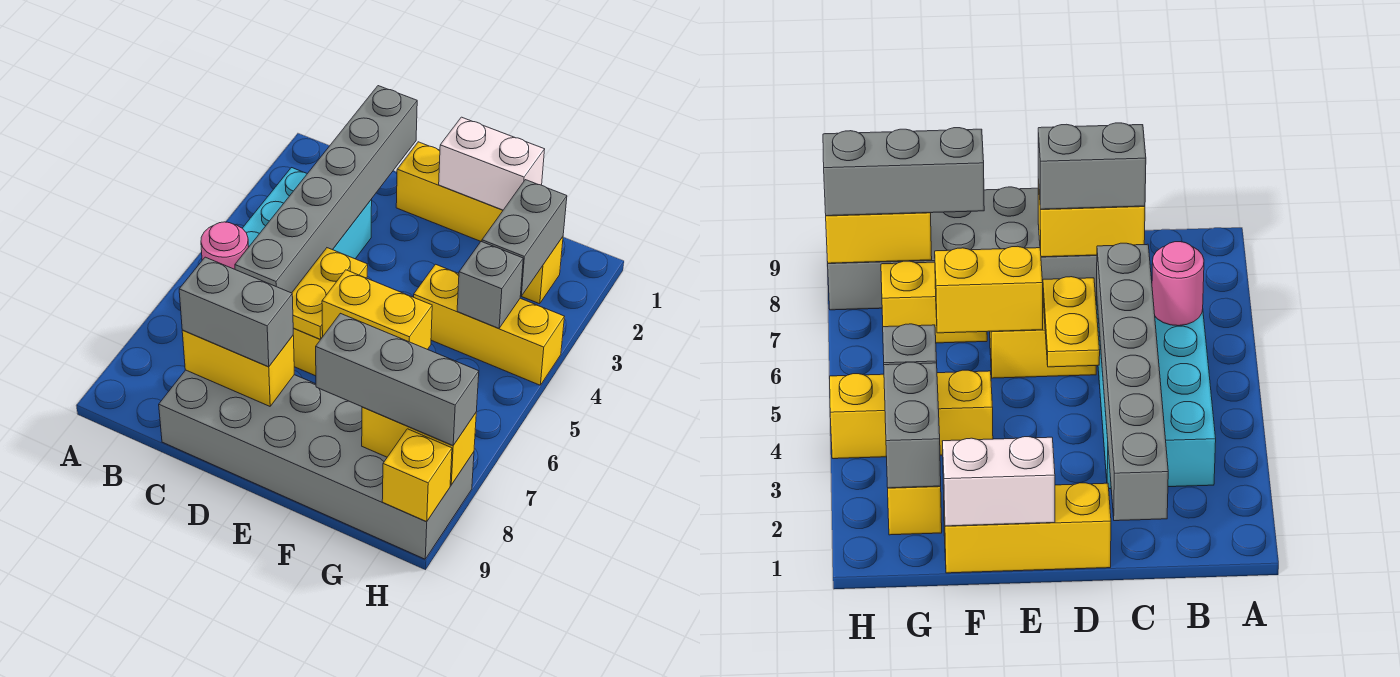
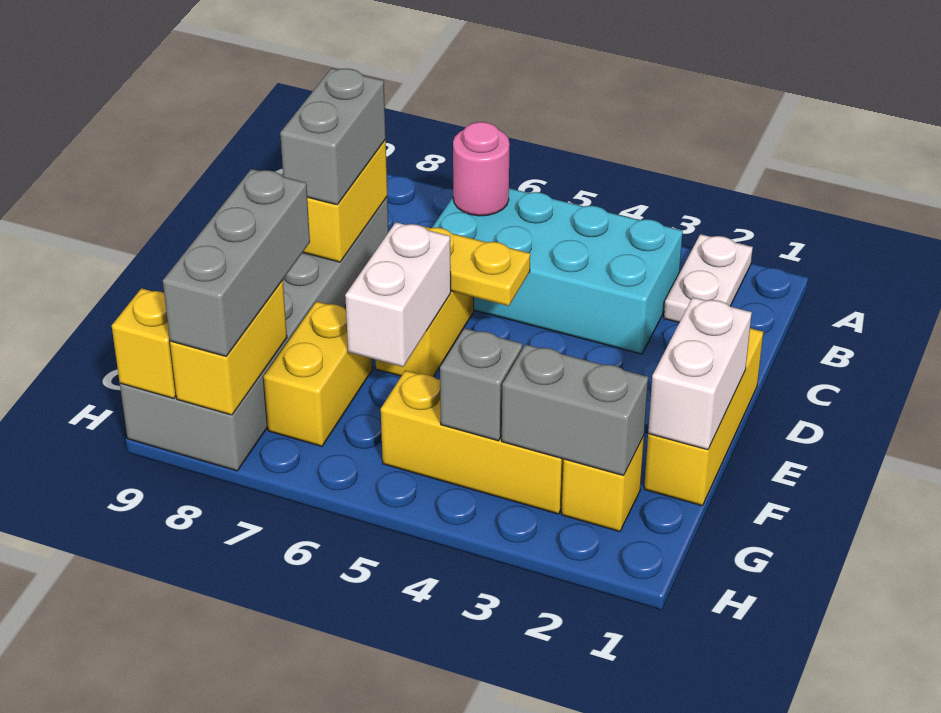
none -> white plate A2:B2 level 1
grey brick C1:C6 level 2 -> none
yellow brick E6:F6 level 2 -> white brick E6:F6 level 2
yellow brick F4:H4 level 1 -> yellow brick G3:G5 level 1

